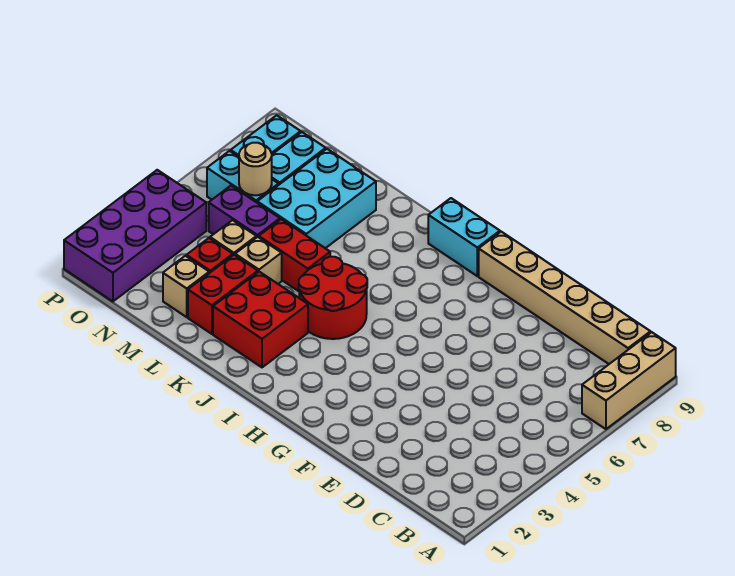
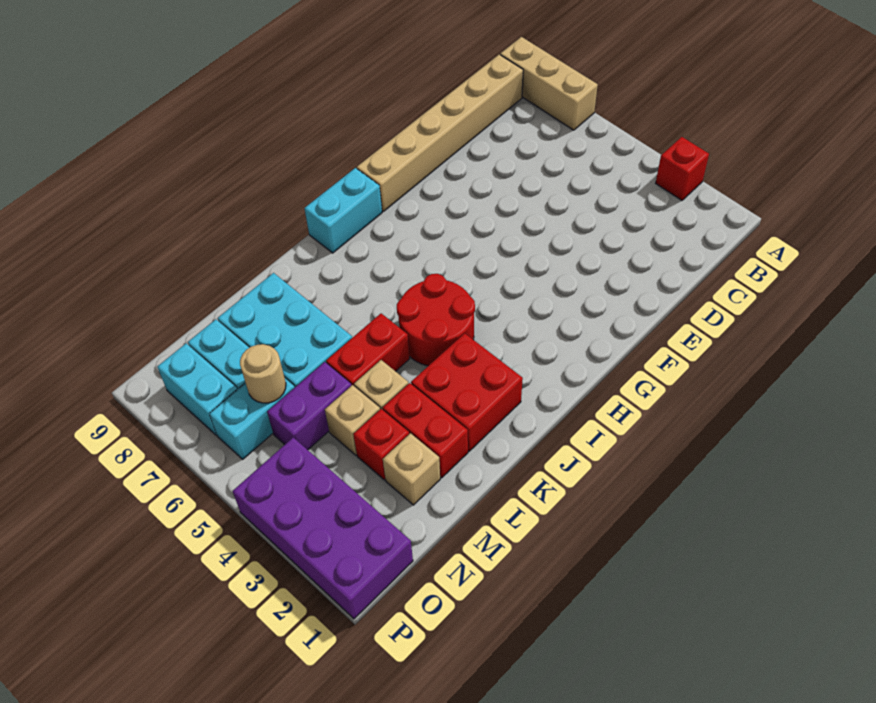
none -> red brick A3 level 1

